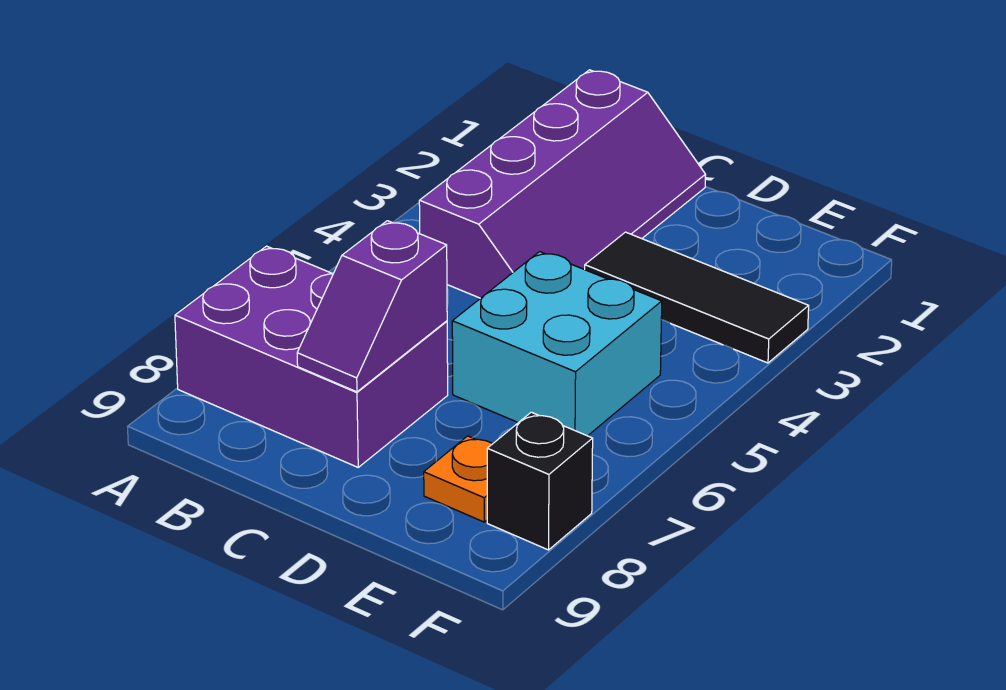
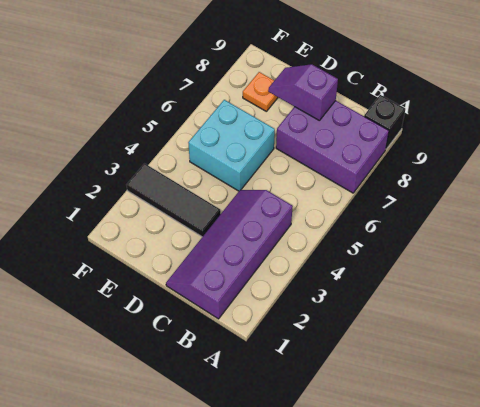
purple slope C7:C8 level 2 top 7 -> purple slope C8:D8 level 2 top C
black brick F8 level 1 -> black brick A9 level 1

